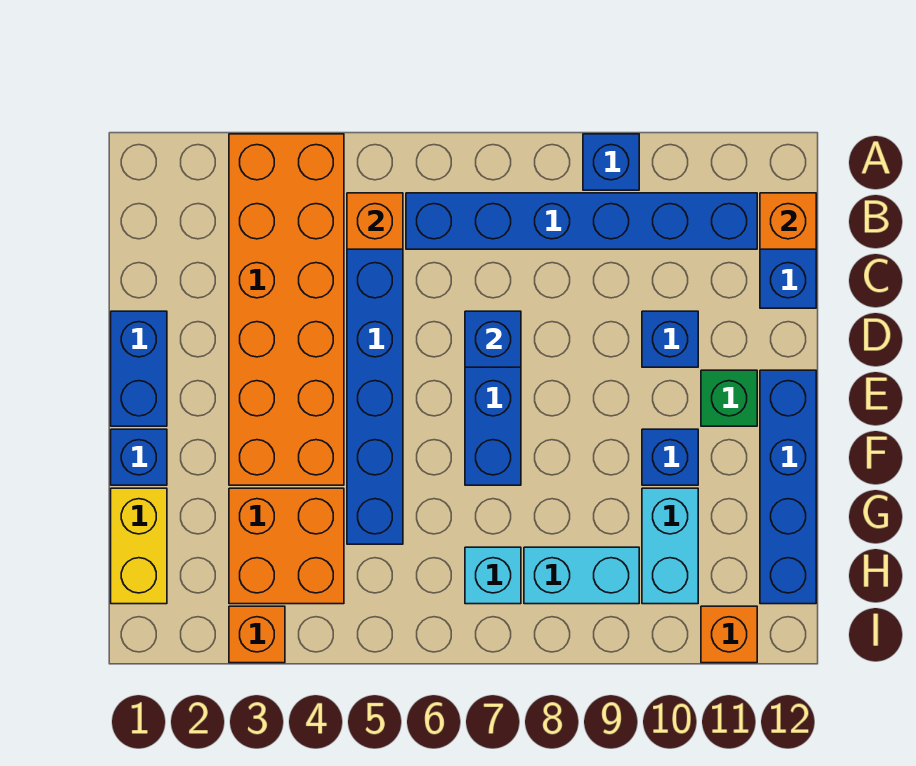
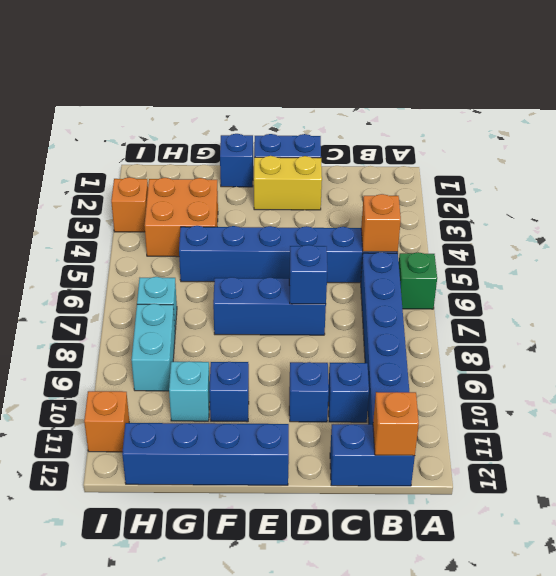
orange brick A3:F4 level 1 -> none
blue brick A9 level 1 -> blue brick C10 level 1
green brick E11 level 1 -> green brick A6 level 1
yellow brick G1:H1 level 1 -> yellow brick D2:E2 level 1
cyan brick G10:H10 level 1 -> cyan brick G10 level 1

